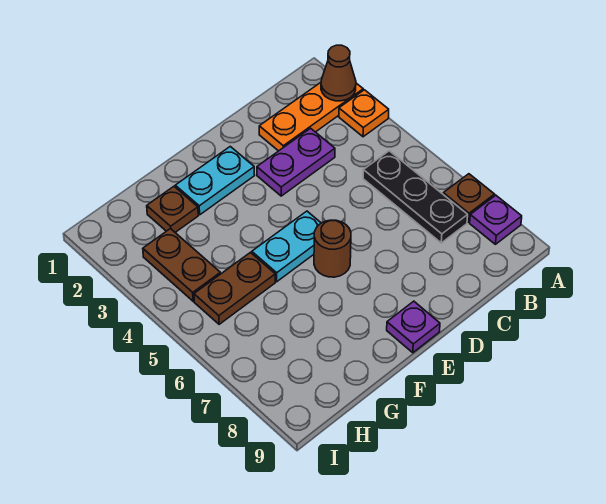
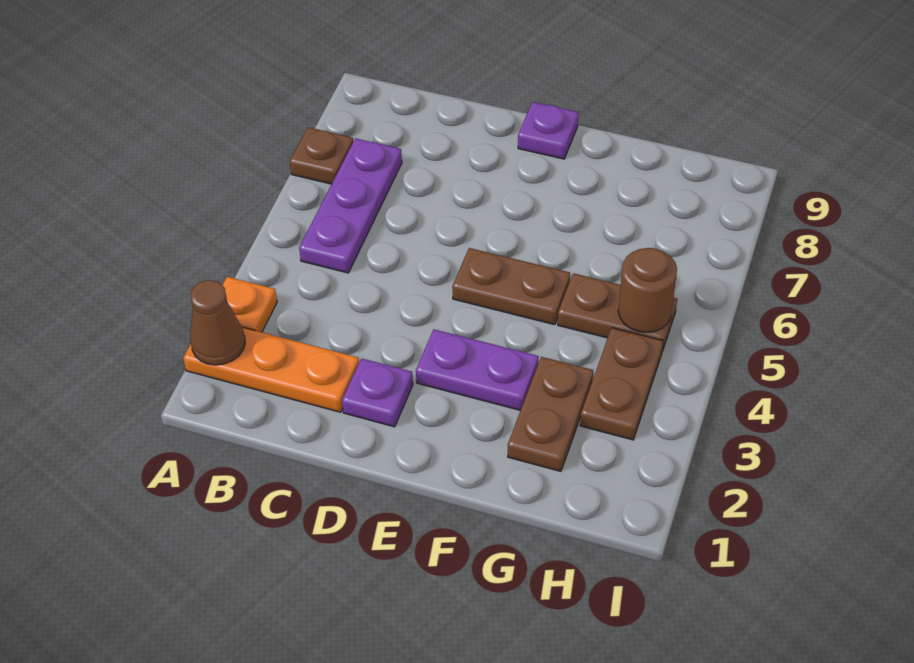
purple plate A8 level 1 -> purple plate D2 level 1
black plate B5:B7 level 1 -> purple plate B5:B7 level 1
purple plate C3:D3 level 1 -> purple plate E3:F3 level 1
cyan plate E2:F2 level 1 -> none
cyan plate E5:F5 level 1 -> brown plate E5:F5 level 1
brown round brick E6 level 1 -> brown round brick H5 level 2
brown plate G2 level 1 -> brown plate G2:G3 level 1

